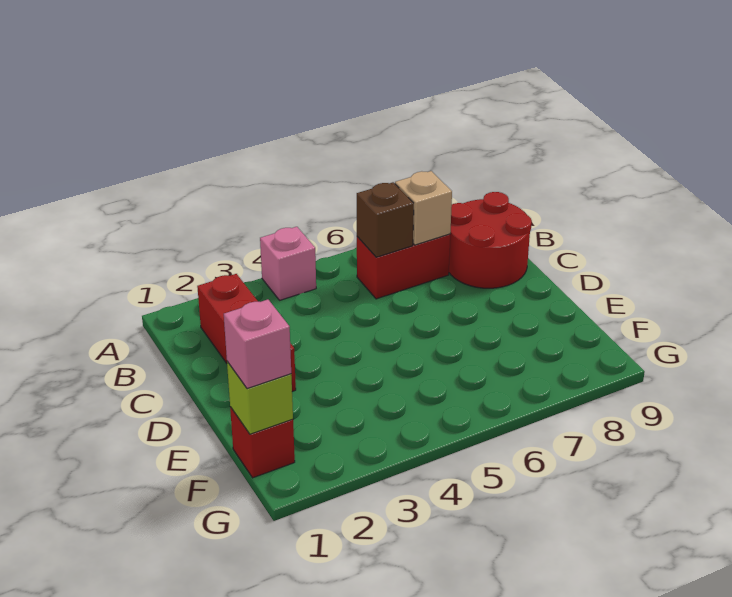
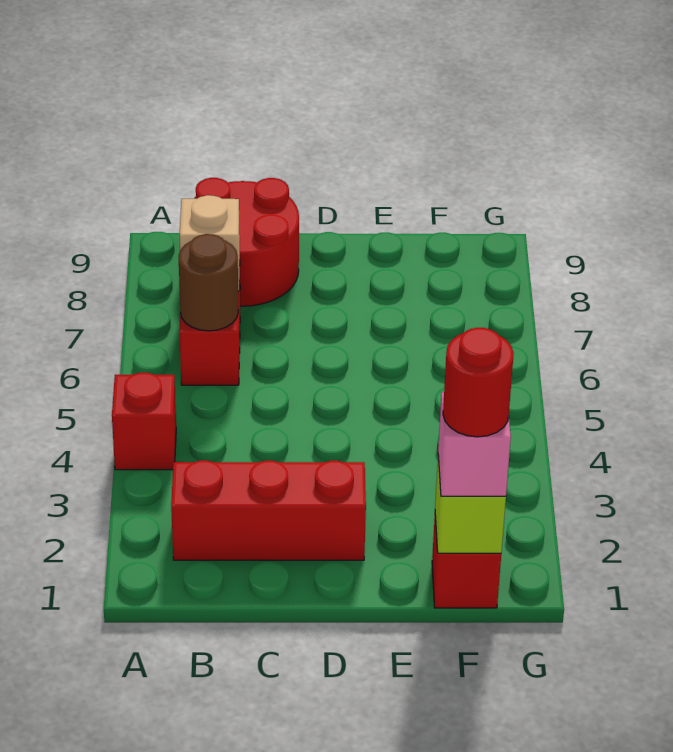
pink brick A4 level 1 -> red brick A4 level 1
brown brick B6 level 2 -> brown round brick B6 level 2
none -> red round brick F1 level 4

